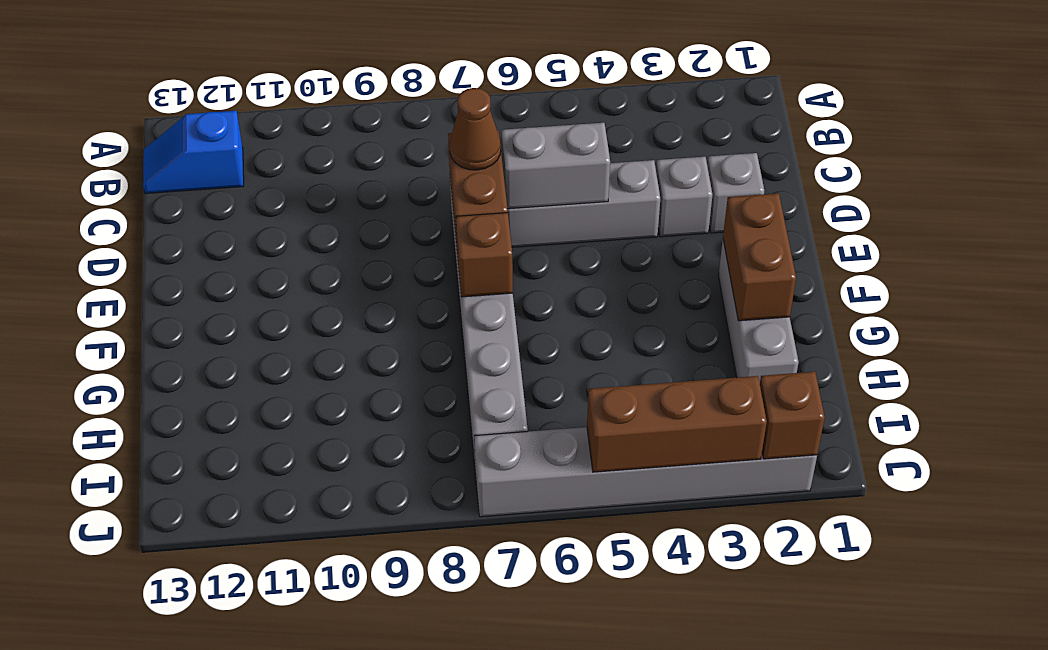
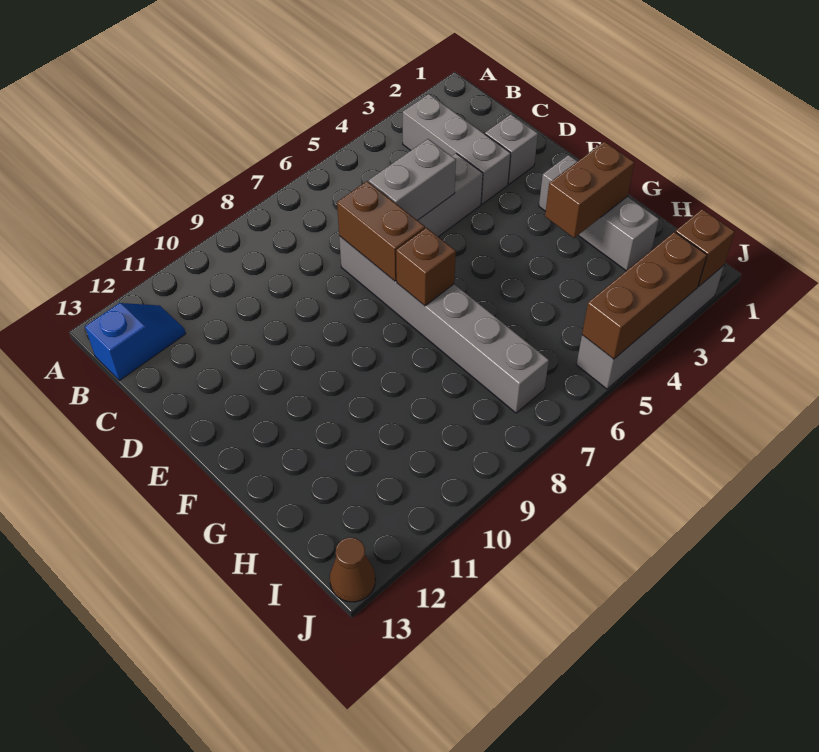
blue slope B12:B13 level 1 top 12 -> blue slope B12:B13 level 1 top 13
grey brick D3 level 1 -> grey brick B3:D3 level 1
brown cone D7 level 3 -> brown cone J13 level 1
brown brick F2:G2 level 2 -> brown brick G2:G3 level 2
grey brick J2:J7 level 1 -> grey brick J2:J5 level 1

